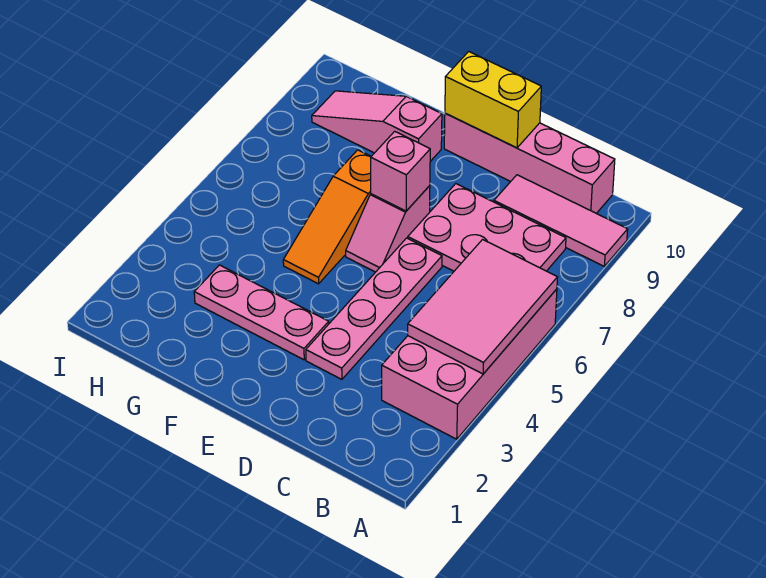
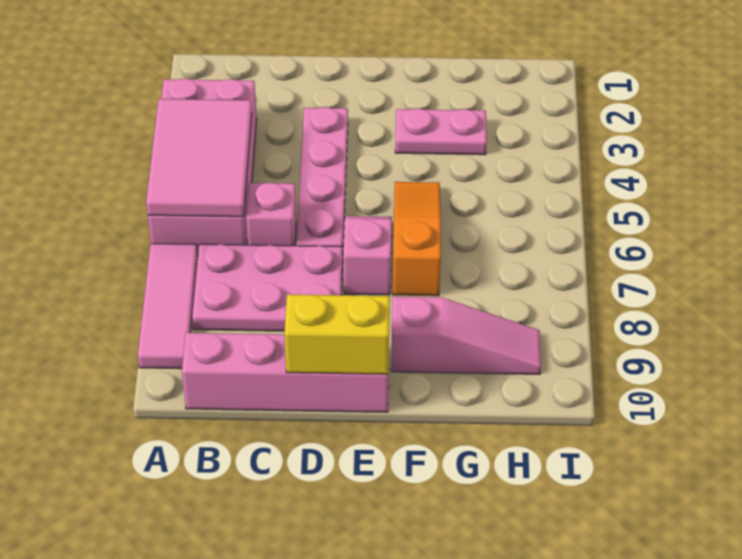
pink tile A9:C9 level 1 -> pink tile A7:A9 level 1
pink plate E3:G3 level 1 -> pink plate F3:G3 level 1
pink brick E7 level 2 -> pink brick C6 level 1

